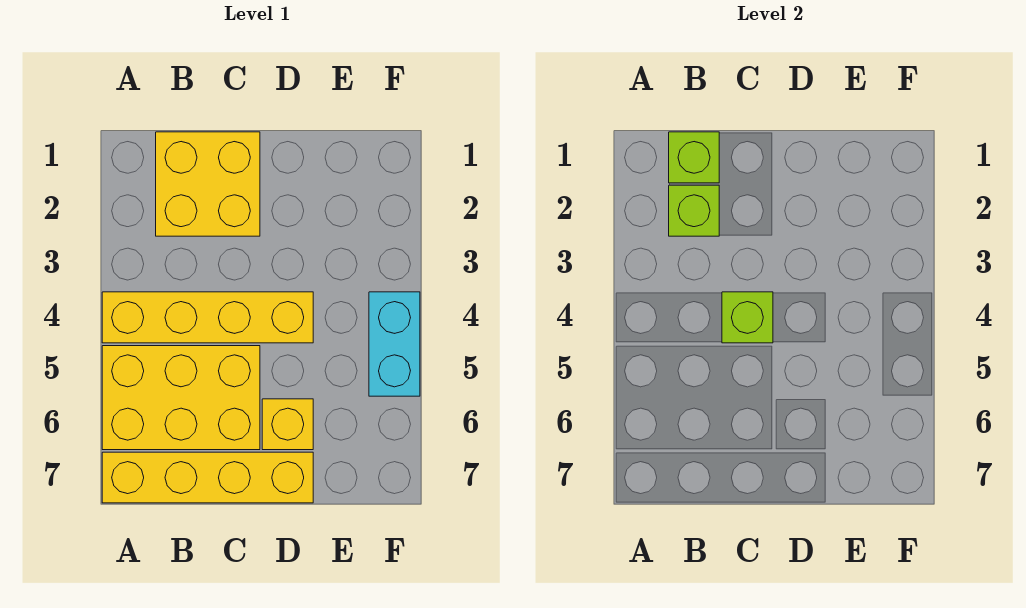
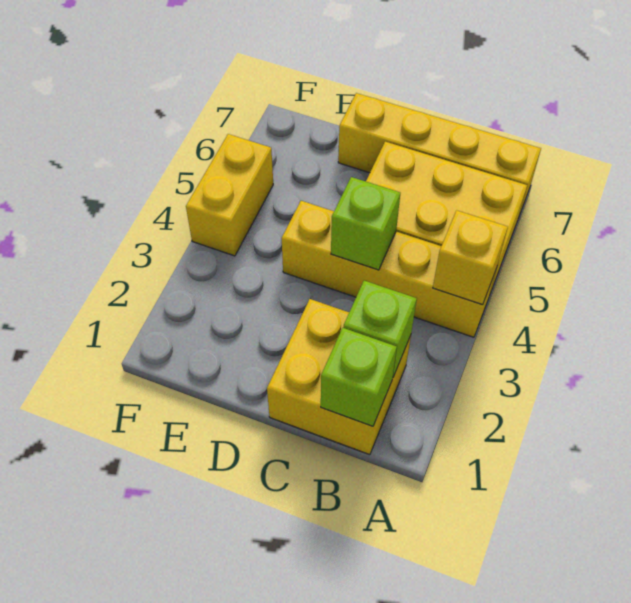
yellow brick D6 level 1 -> yellow brick A4 level 2
cyan brick F4:F5 level 1 -> yellow brick F4:F5 level 1

